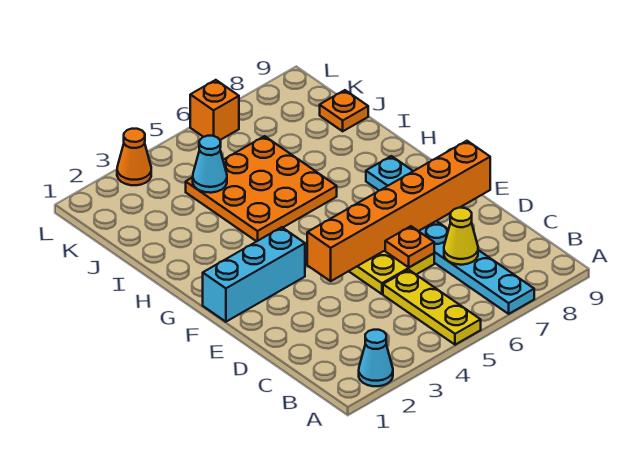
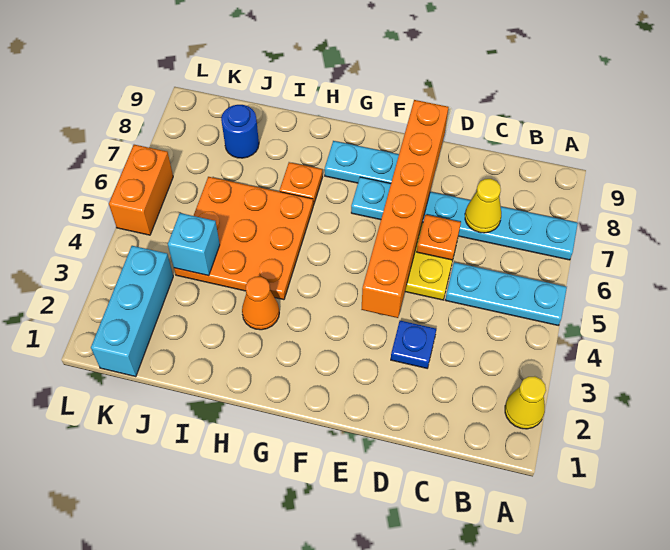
cyan cone A2 level 1 -> yellow cone A2 level 1
yellow plate A5:C5 level 1 -> cyan plate A5:C5 level 1
none -> blue plate D3 level 1
cyan brick F1:F3 level 1 -> cyan brick K1:K3 level 1
cyan cone J4 level 2 -> cyan brick J4 level 2
none -> blue round brick J8 level 1
orange plate J9 level 1 -> orange plate H7 level 1
orange cone L3 level 1 -> orange cone H3 level 1
orange brick L6 level 1 -> orange brick L5:L6 level 1

